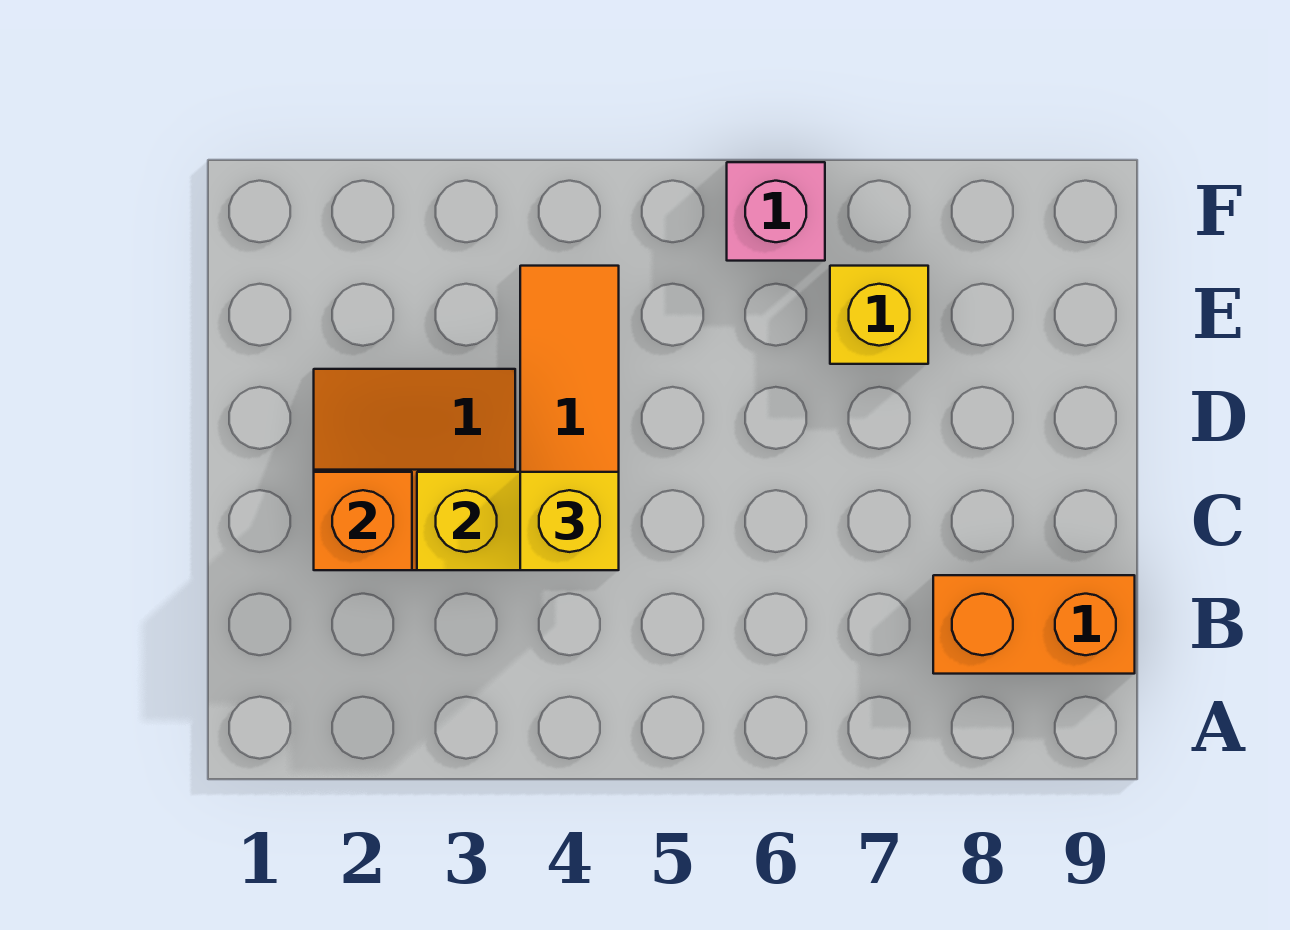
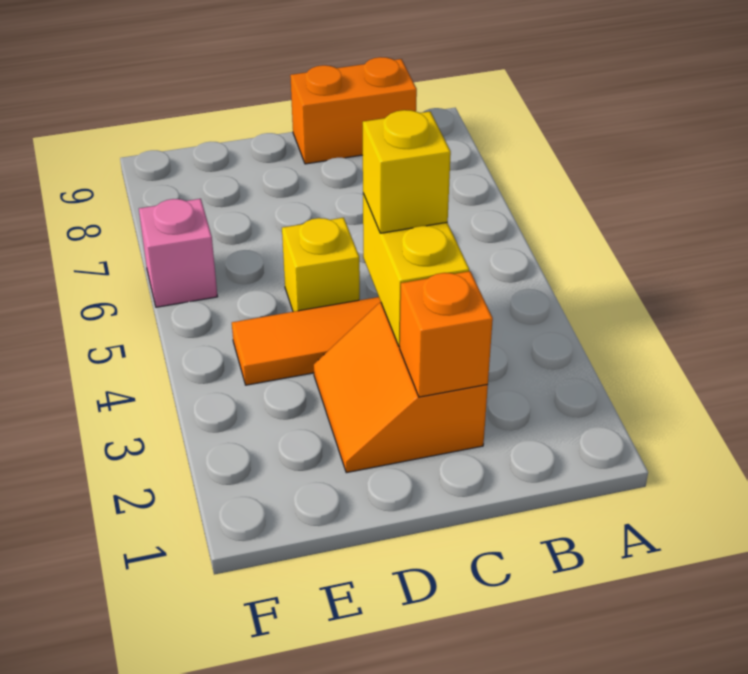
orange brick B8:B9 level 1 -> orange brick B9:C9 level 1
yellow brick E7 level 1 -> yellow brick D5 level 1

